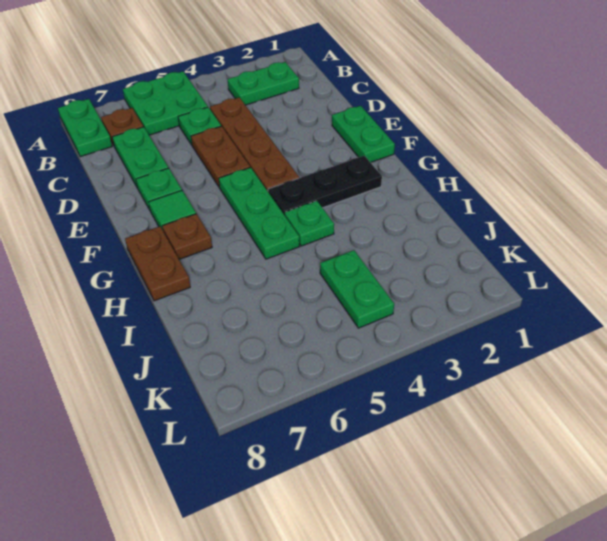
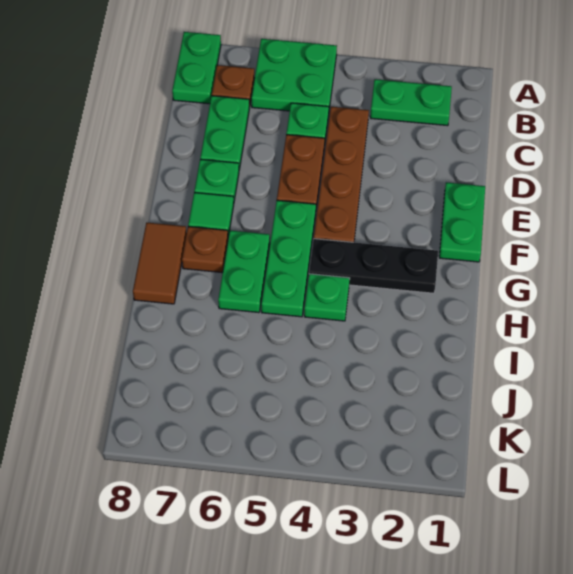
brown plate G8:H8 level 1 -> brown tile G8:H8 level 1
green plate J4:K4 level 1 -> green plate G6:H6 level 1

